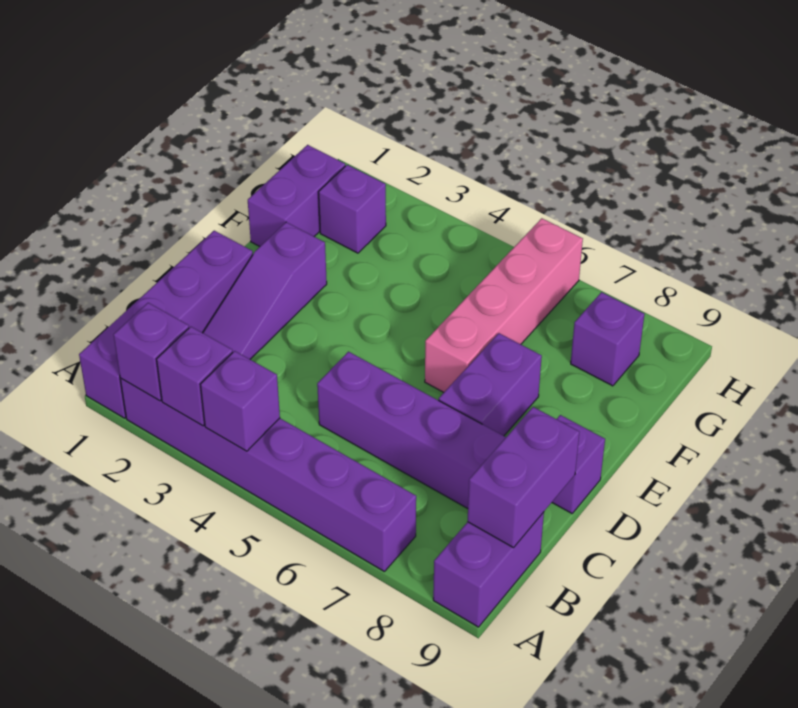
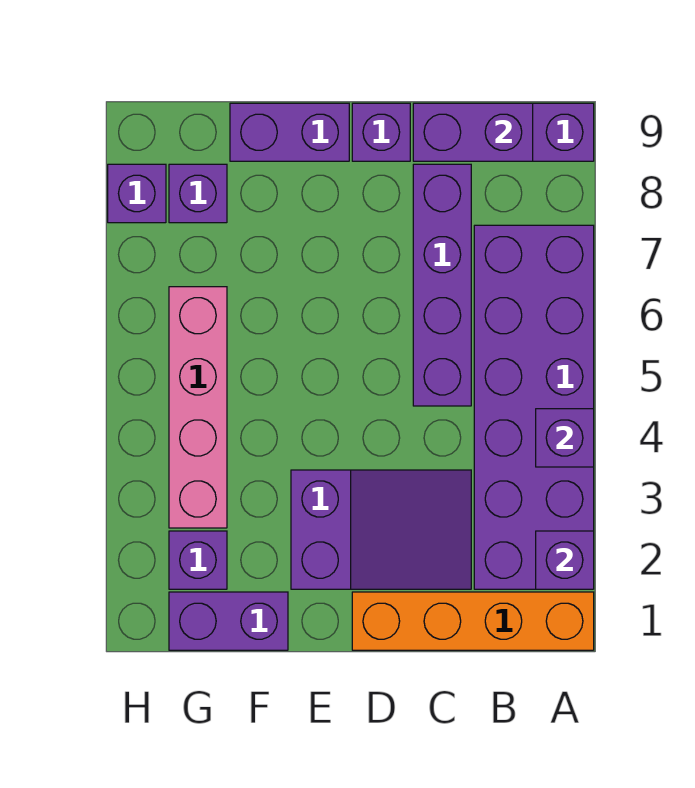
purple brick A1:D1 level 1 -> orange brick A1:D1 level 1
purple brick A2:A7 level 1 -> purple brick A2:B7 level 1
purple brick A3 level 2 -> purple brick H8 level 1
purple slope C2:E2 level 1 top E -> purple slope C2:E3 level 1 top E
purple brick D7:E7 level 1 -> purple brick E9:F9 level 1
pink brick E6:H6 level 1 -> pink brick G3:G6 level 1

